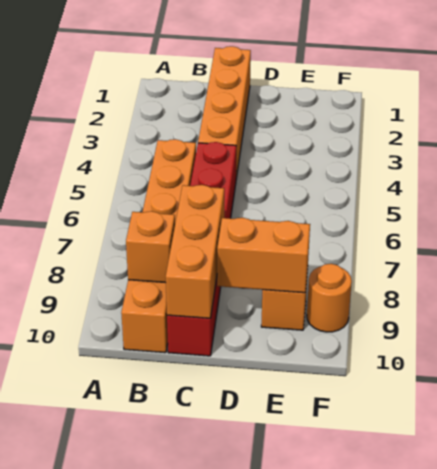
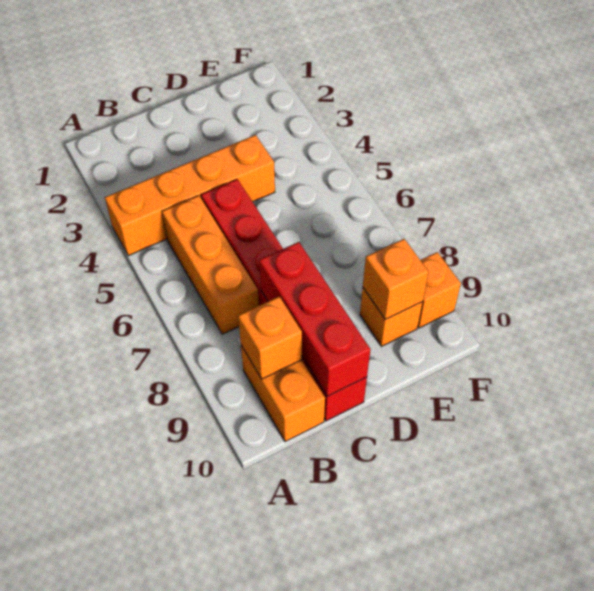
orange brick C1:C4 level 1 -> orange brick A4:D4 level 1
orange brick C8:C10 level 2 -> red brick C8:C10 level 2
orange brick D9:E9 level 2 -> orange brick E9 level 2
orange round brick F9 level 1 -> orange brick F9 level 1

